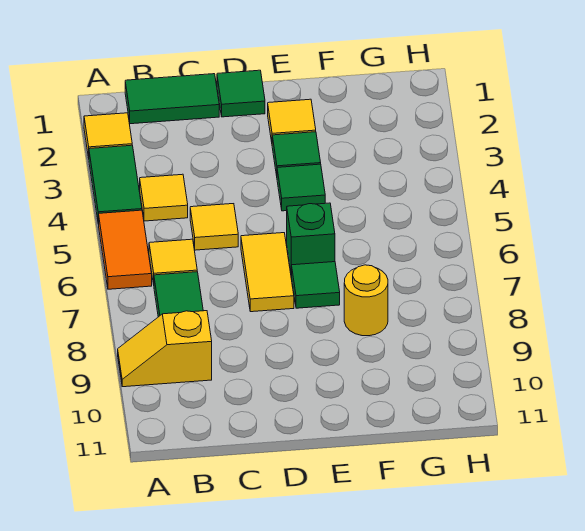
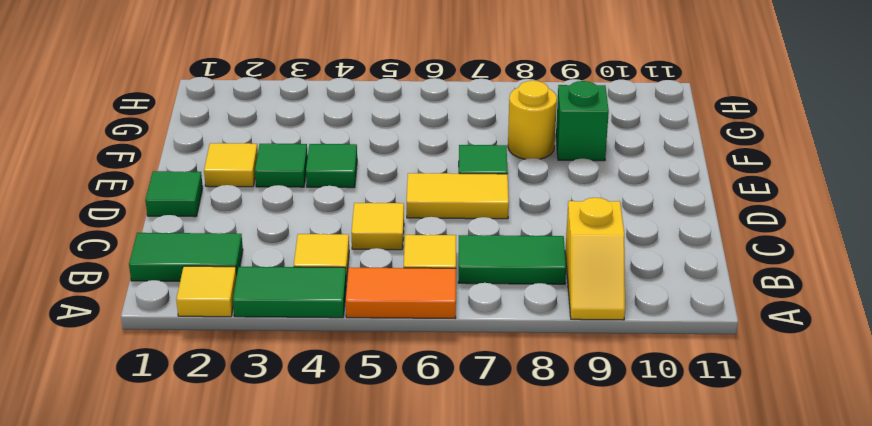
green tile B1:C1 level 1 -> green tile B1:B2 level 1
green brick E6 level 1 -> green brick F9 level 1

